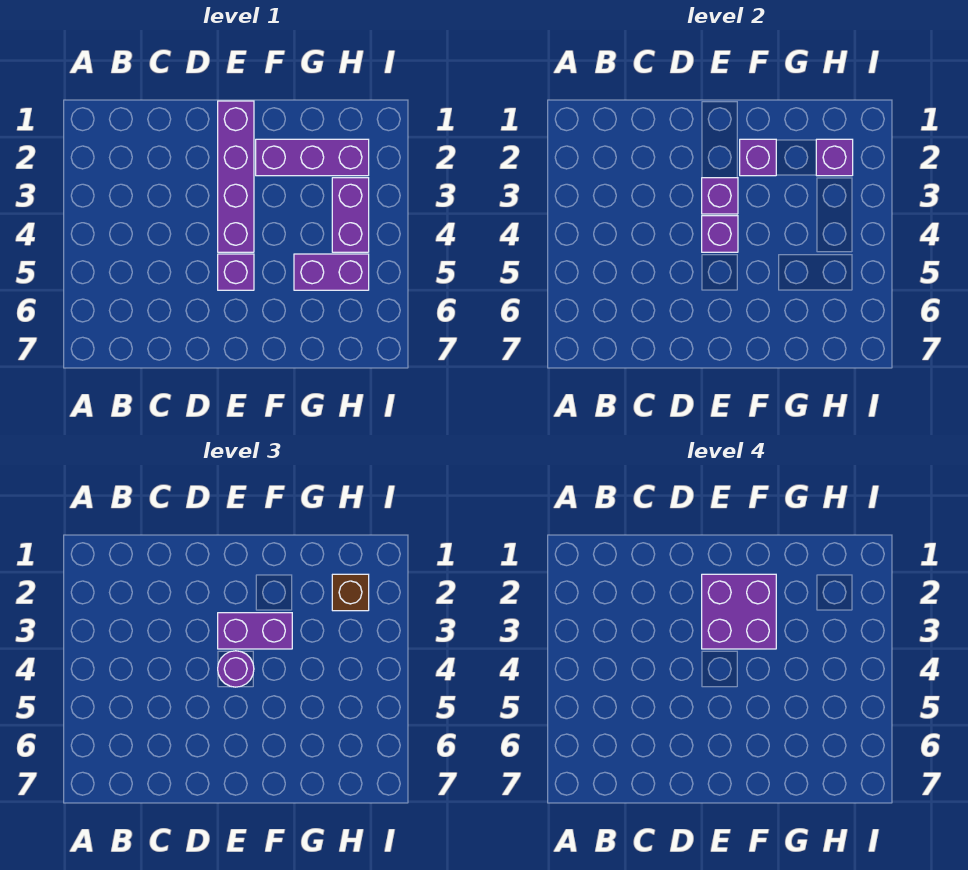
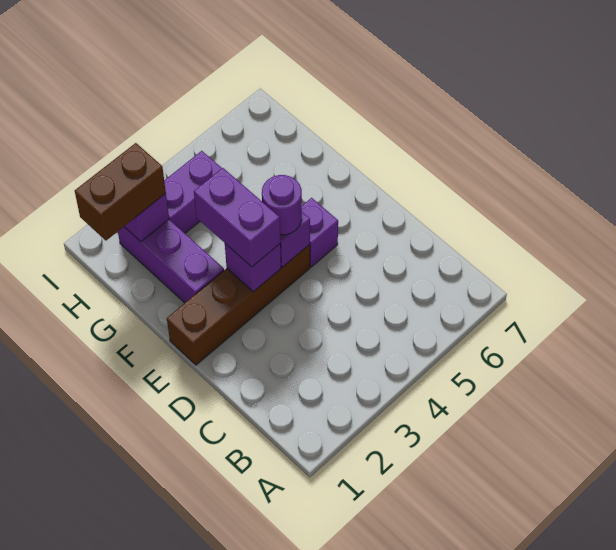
purple brick E1:E4 level 1 -> brown brick E1:E4 level 1
purple brick E2:F3 level 4 -> none
purple brick F2 level 2 -> none
purple brick G5:H5 level 1 -> none
brown brick H2 level 3 -> brown brick H1:H2 level 3

